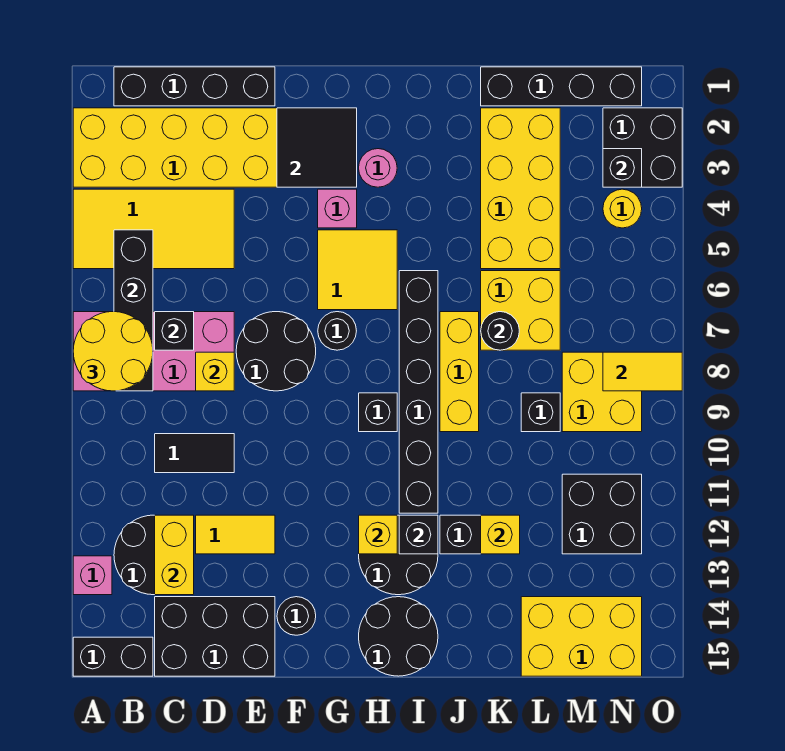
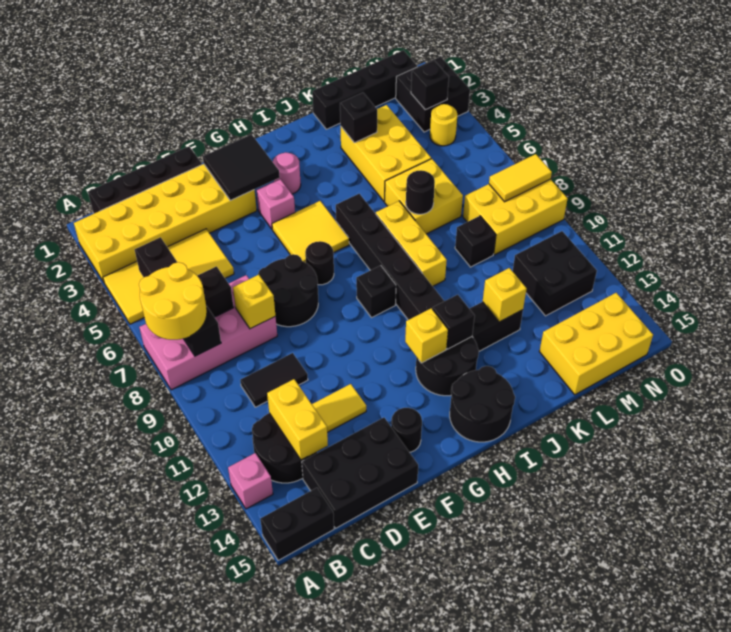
yellow brick K2:L5 level 1 -> yellow brick K3:L5 level 1
none -> black brick K3 level 2
yellow brick M8:N9 level 1 -> yellow brick M8:O9 level 1

